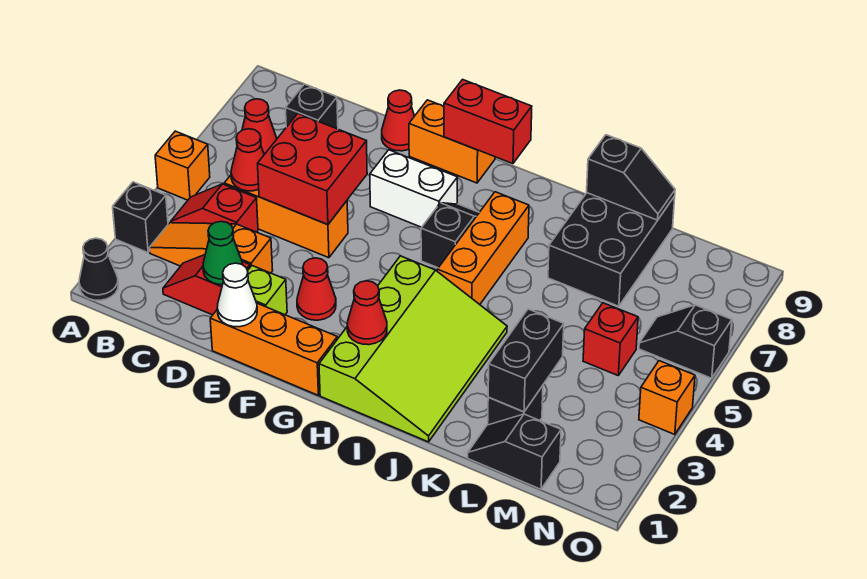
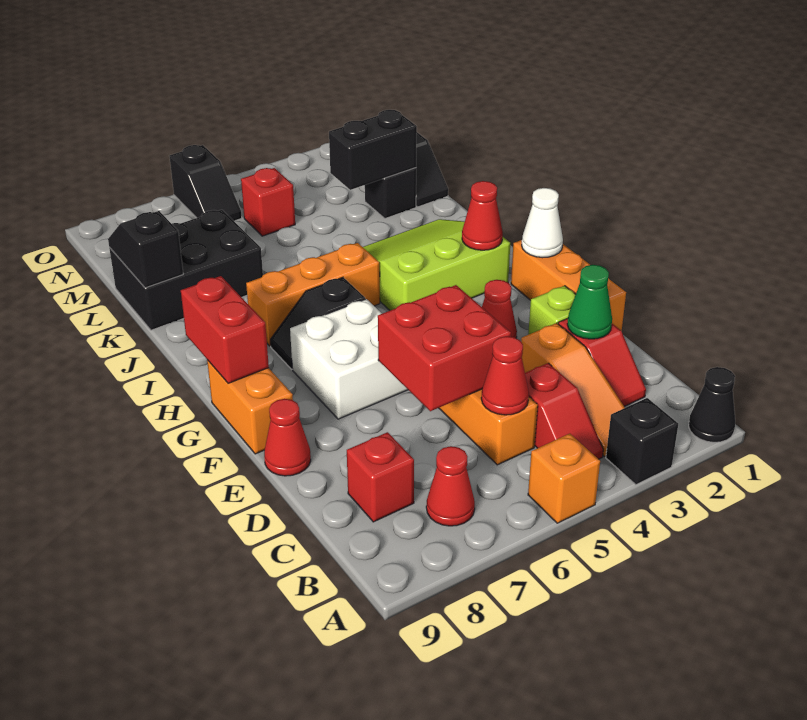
black brick C8 level 1 -> red brick C8 level 1
white cone E1 level 2 -> white cone G1 level 2
white brick F7:G7 level 1 -> white brick F6:G7 level 1
lime slope H1:J4 level 1 top H -> lime slope H2:J4 level 1 top H
orange brick O4 level 1 -> none

